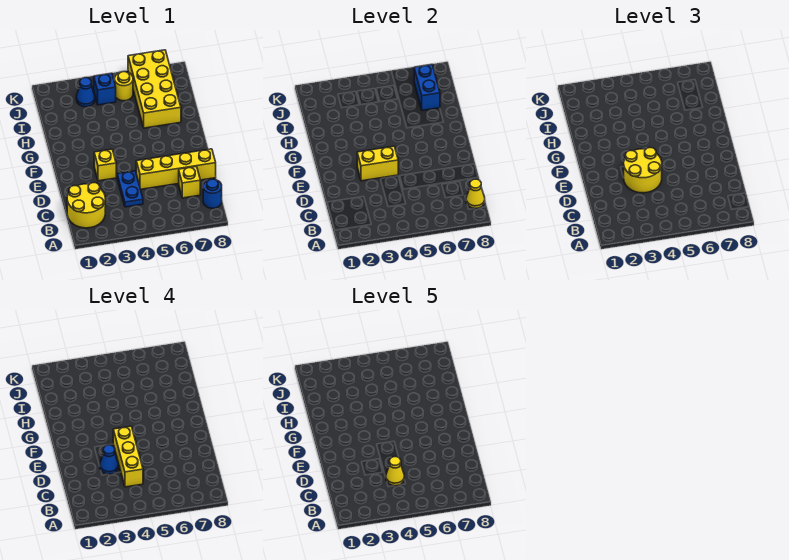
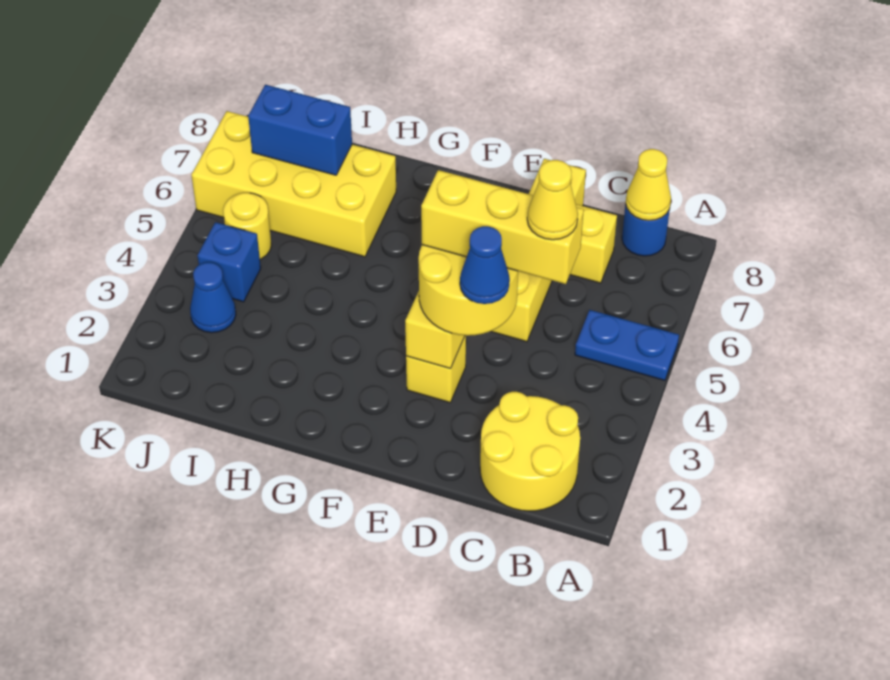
blue plate C4:D4 level 1 -> blue plate A5:B5 level 1

